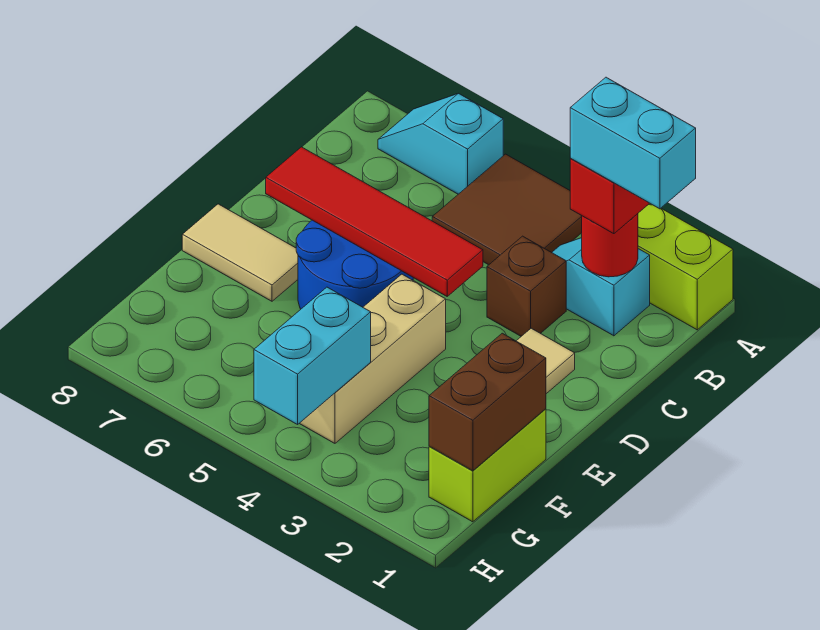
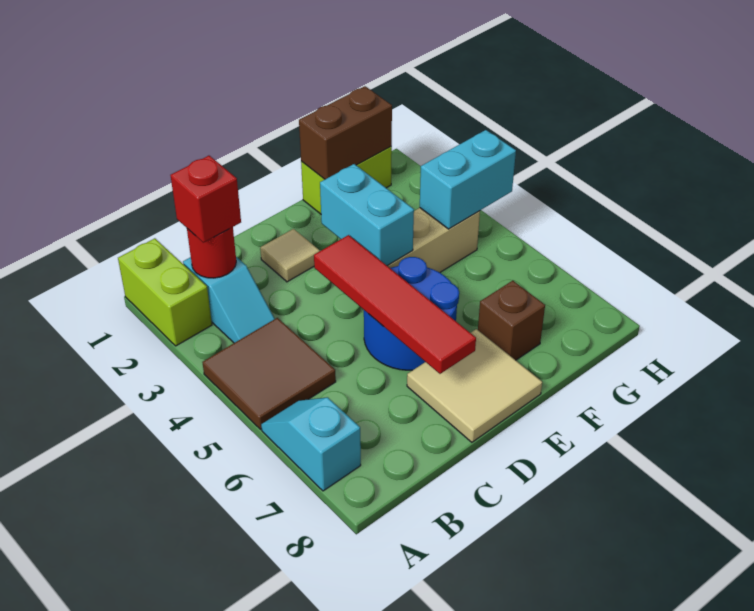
cyan slope A6:A7 level 1 top 6 -> cyan slope A6:A7 level 1 top 7
cyan brick B1:B2 level 4 -> cyan brick E3:E4 level 2
brown brick C3 level 1 -> brown brick F7 level 1
tan tile E7:E8 level 1 -> tan tile D7:E8 level 1

